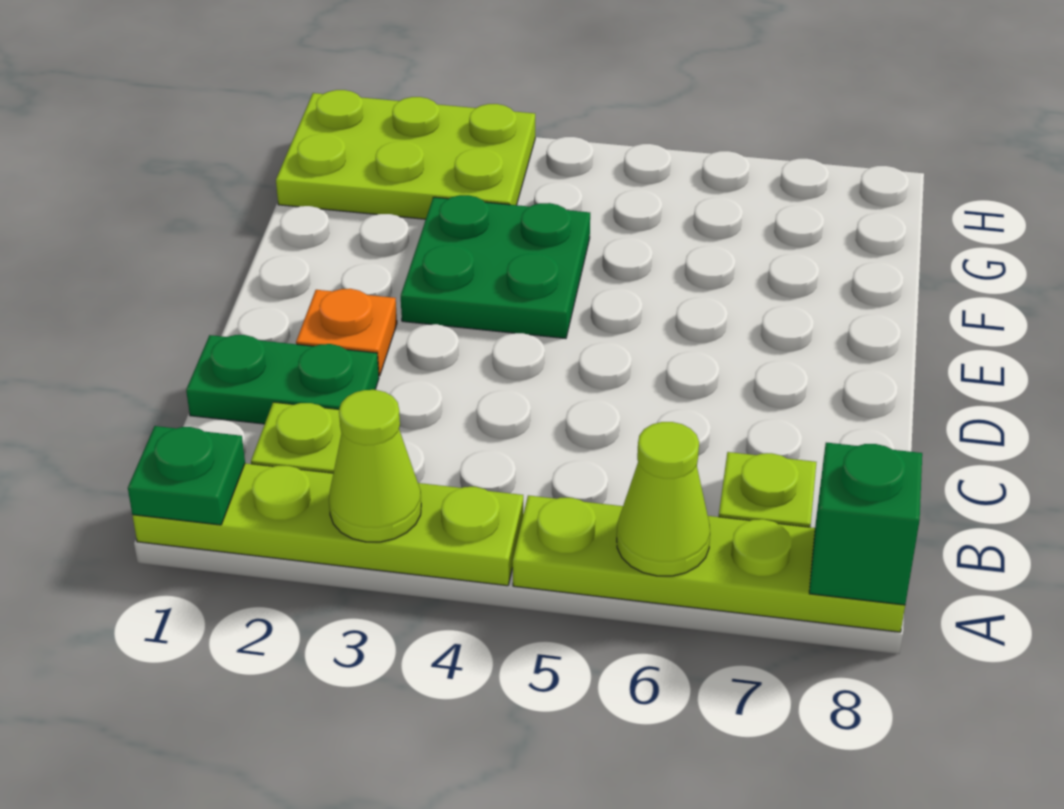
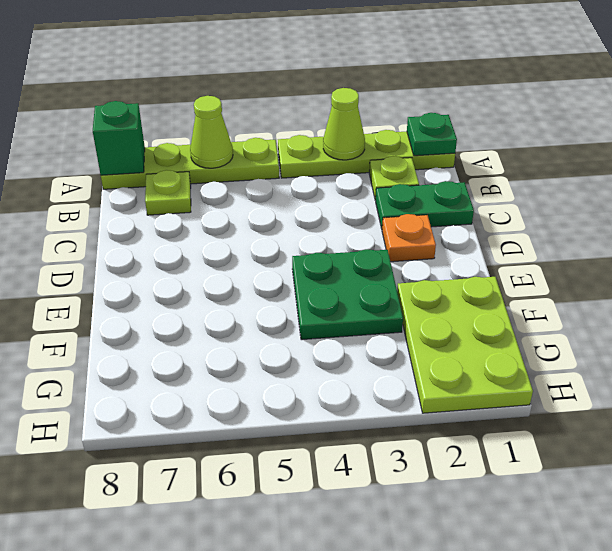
lime plate G1:H3 level 1 -> lime plate F1:H2 level 1

